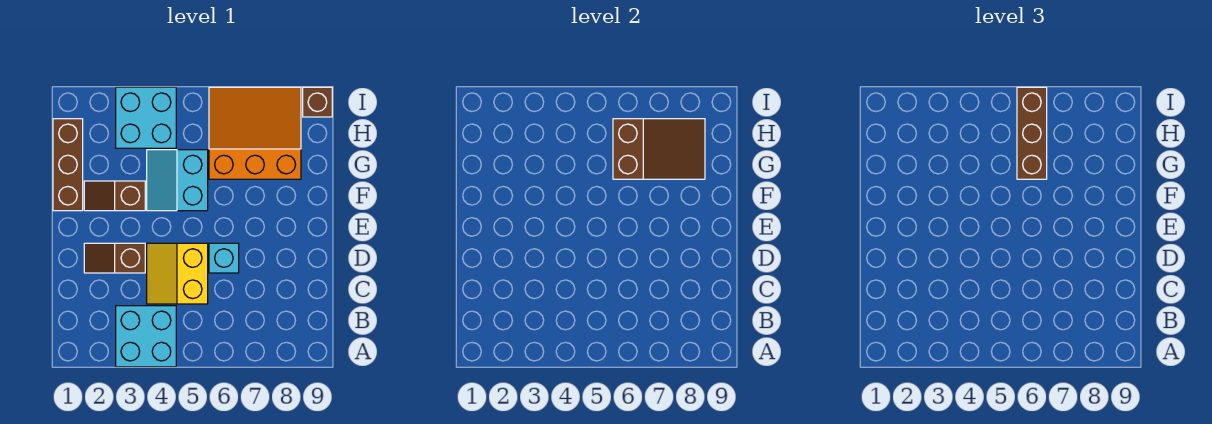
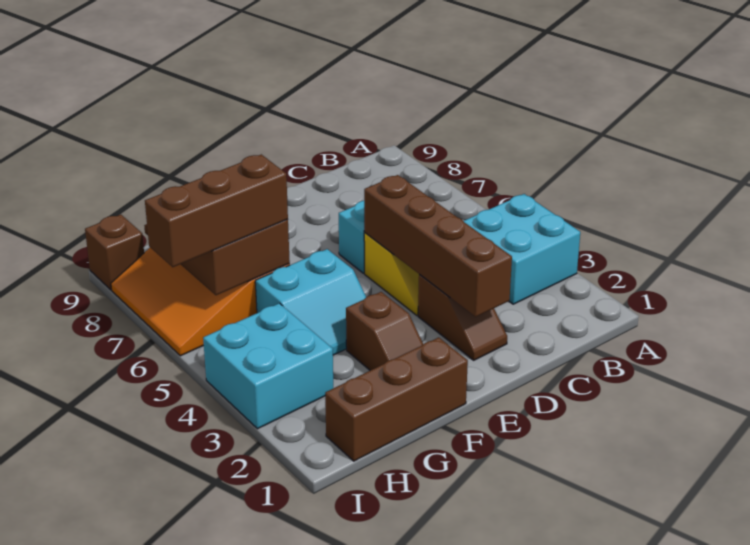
none -> brown brick D2:D5 level 2

